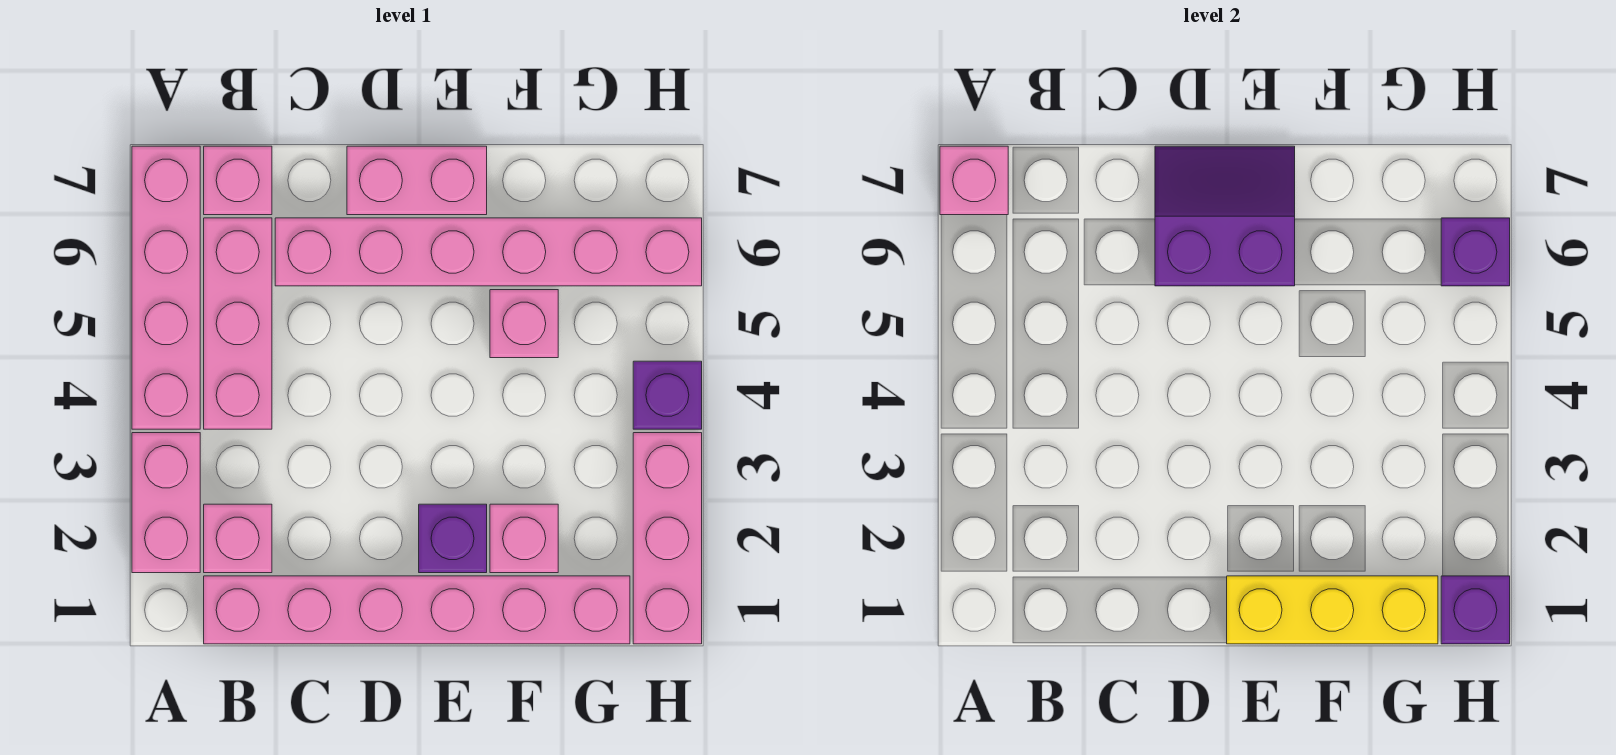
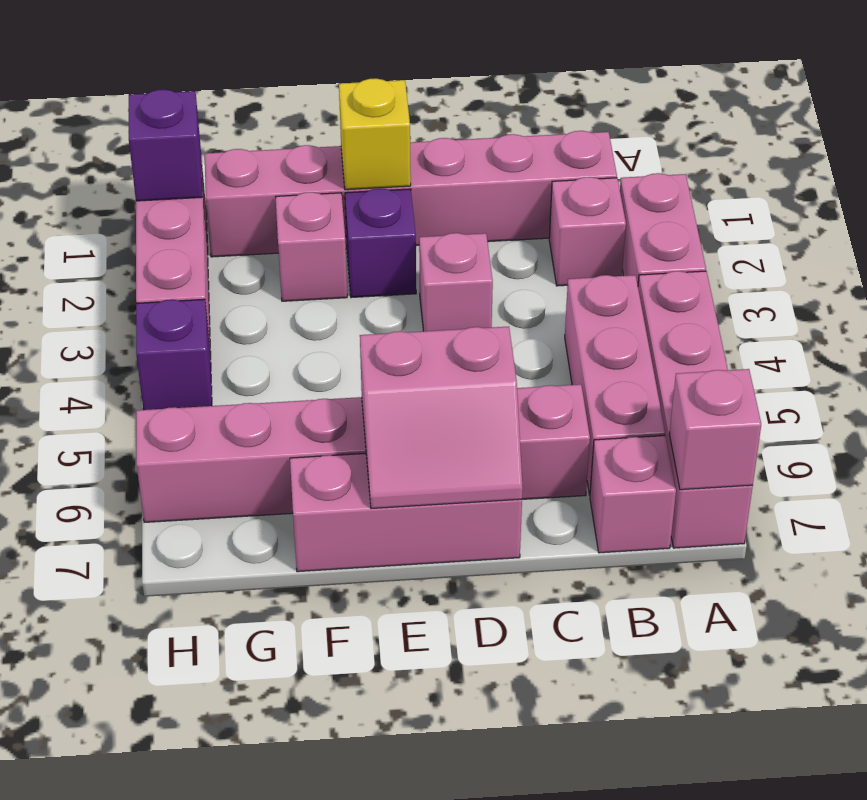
purple slope D6:E7 level 2 top 6 -> pink slope D6:E7 level 2 top 6
pink brick D7:E7 level 1 -> pink brick D7:F7 level 1
yellow brick E1:G1 level 2 -> yellow brick E1 level 2
pink brick F5 level 1 -> pink brick D3 level 1
purple brick H6 level 2 -> none

